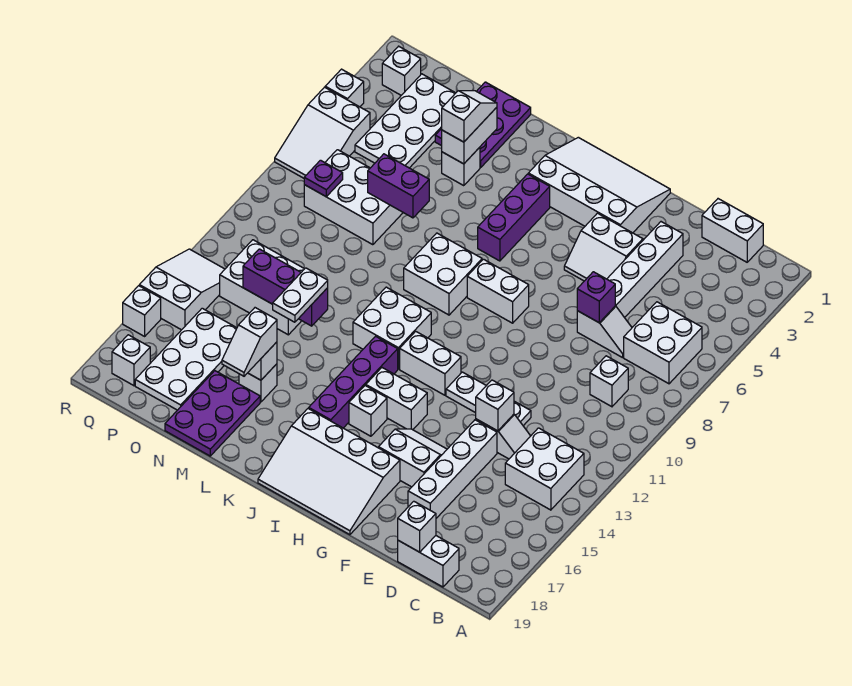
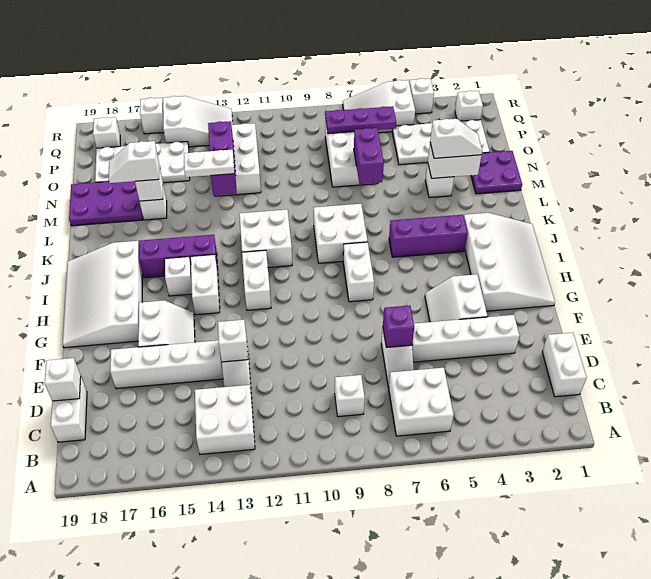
white plate E12:G12 level 1 -> none
purple brick J13:J16 level 1 -> purple brick J14:J16 level 1
purple plate M1:N3 level 1 -> purple plate M1:N2 level 1
purple plate P8 level 2 -> purple plate P6:P8 level 2

